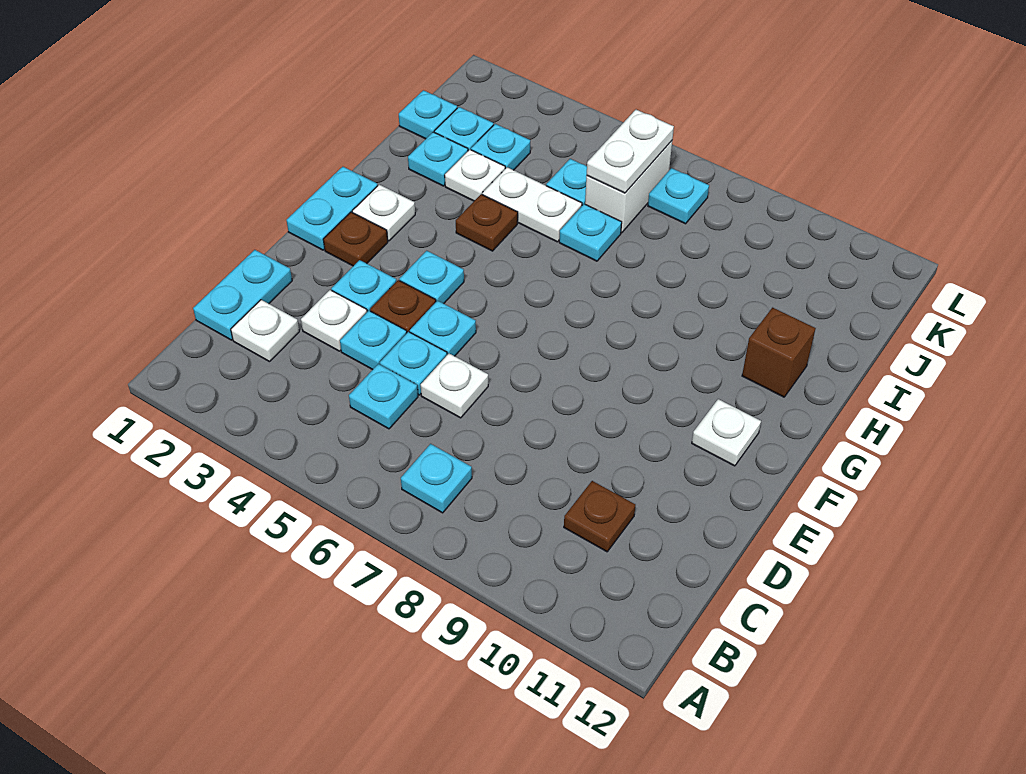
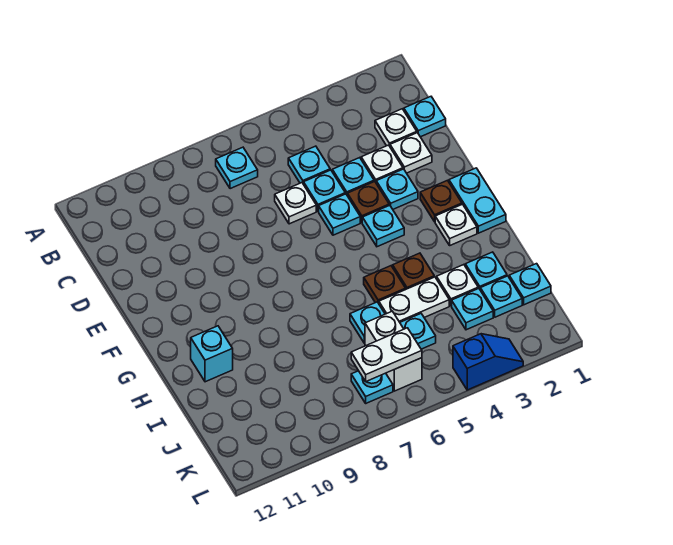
cyan plate C1:D1 level 1 -> cyan plate C1 level 1
brown plate C10 level 1 -> brown plate H5 level 1
white plate F11 level 1 -> white plate D2 level 1
brown brick H11 level 1 -> cyan brick H11 level 1
white plate J6:K6 level 2 -> white plate K6:K7 level 2
none -> blue slope L3:L4 level 1 top 4

